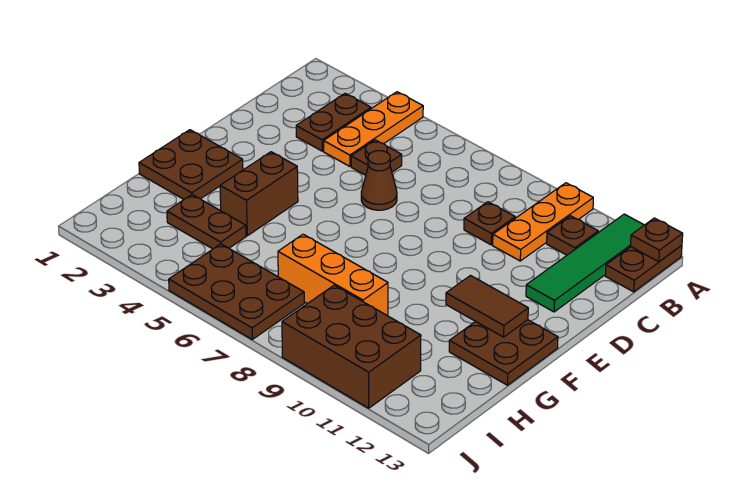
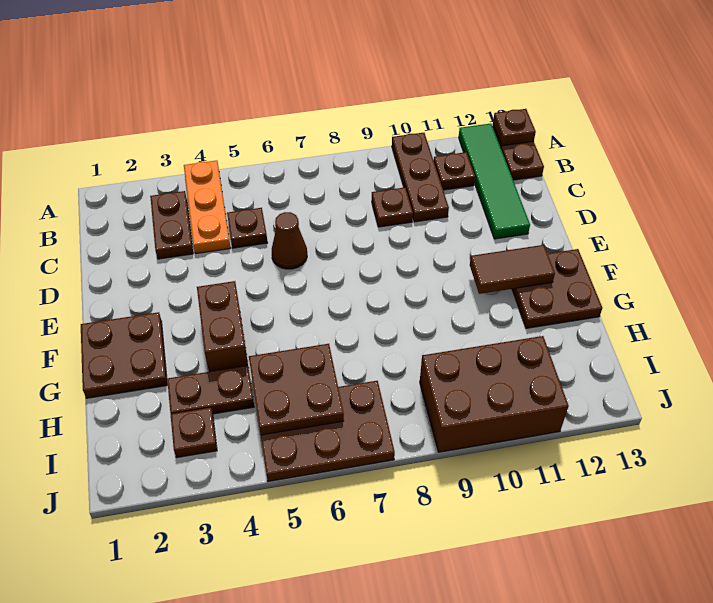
orange plate A10:C10 level 1 -> brown plate A10:C10 level 1
none -> brown plate H5:I6 level 2
orange brick H7:H9 level 1 -> none
none -> brown plate I3 level 1

